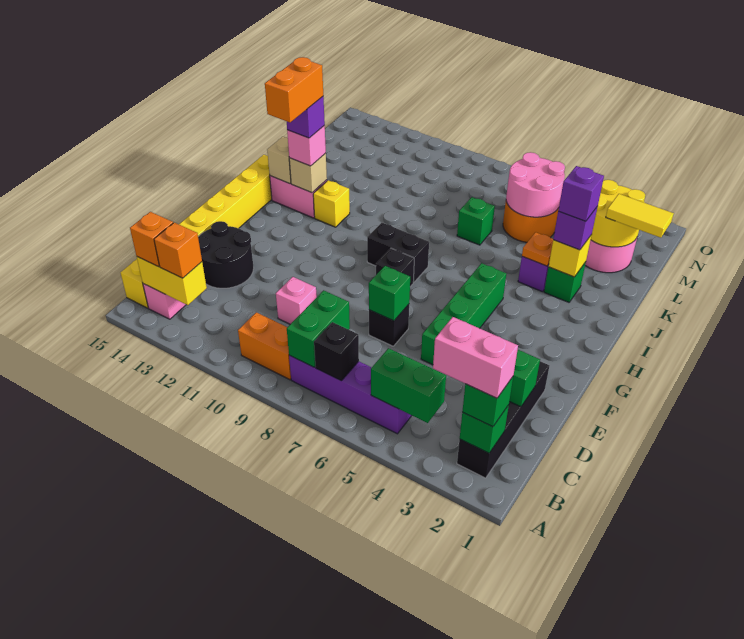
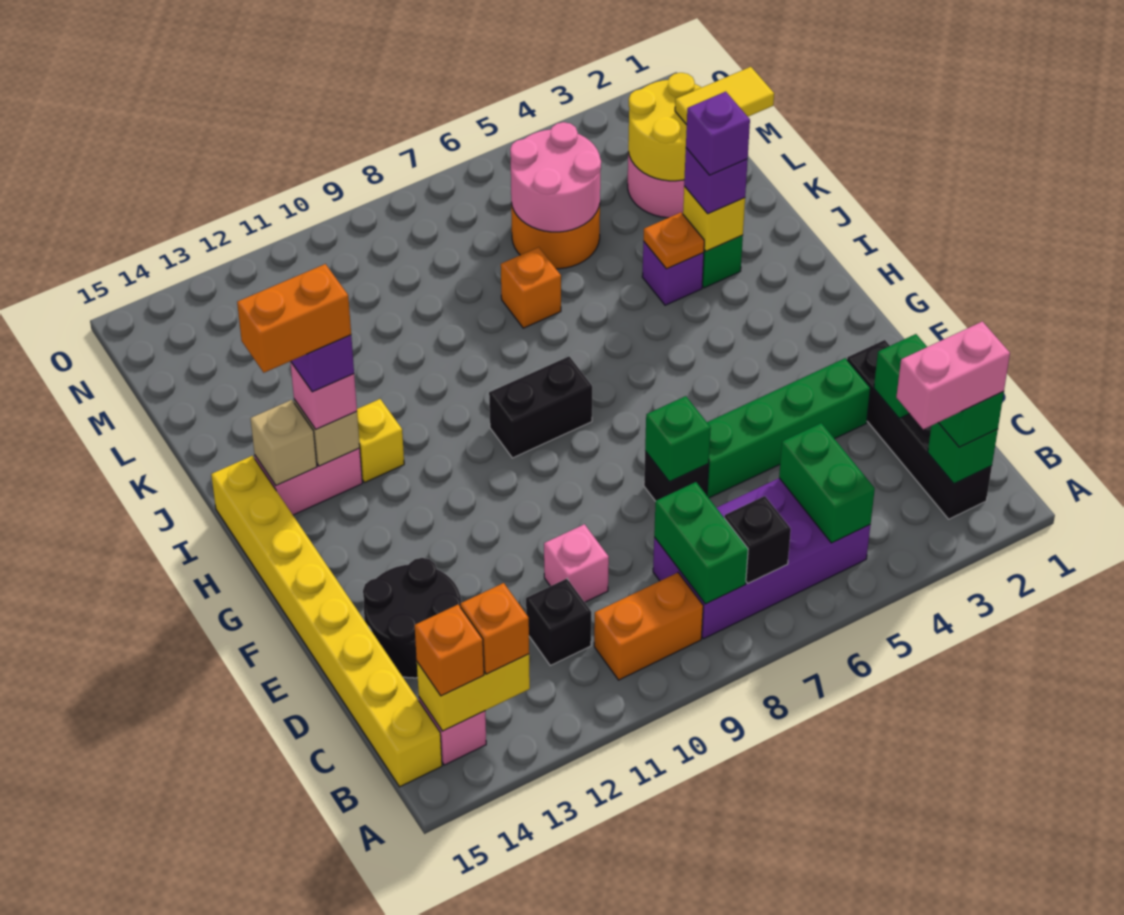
green brick B4:B5 level 2 -> green brick B5:C5 level 2
purple brick B5:B8 level 1 -> purple brick B5:C8 level 1
green brick E5:H5 level 1 -> green brick E3:E6 level 1
black brick G8 level 1 -> black brick C11 level 1
orange brick H13:I13 level 5 -> orange brick I13:I14 level 5
green brick K7 level 1 -> orange brick K7 level 1

